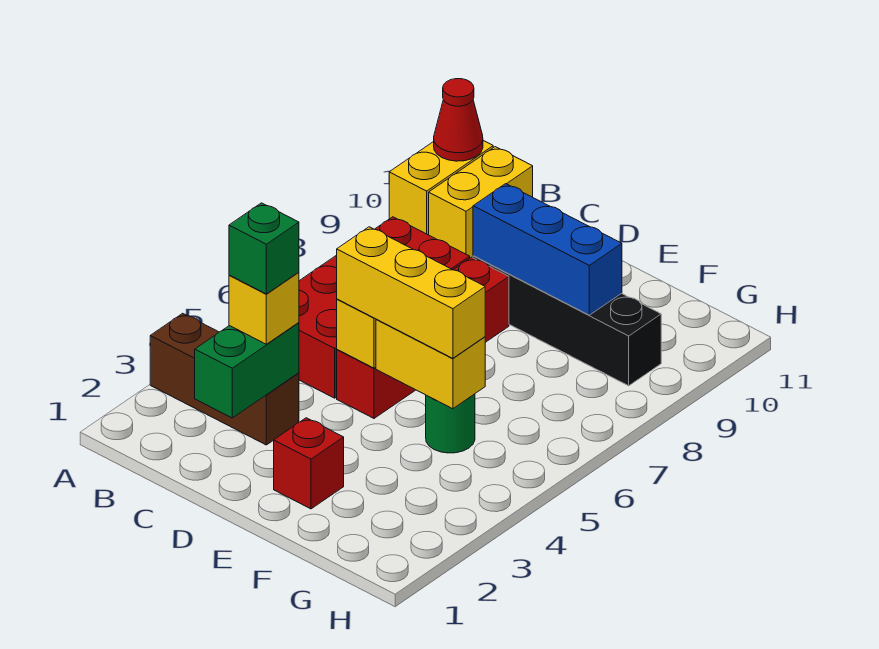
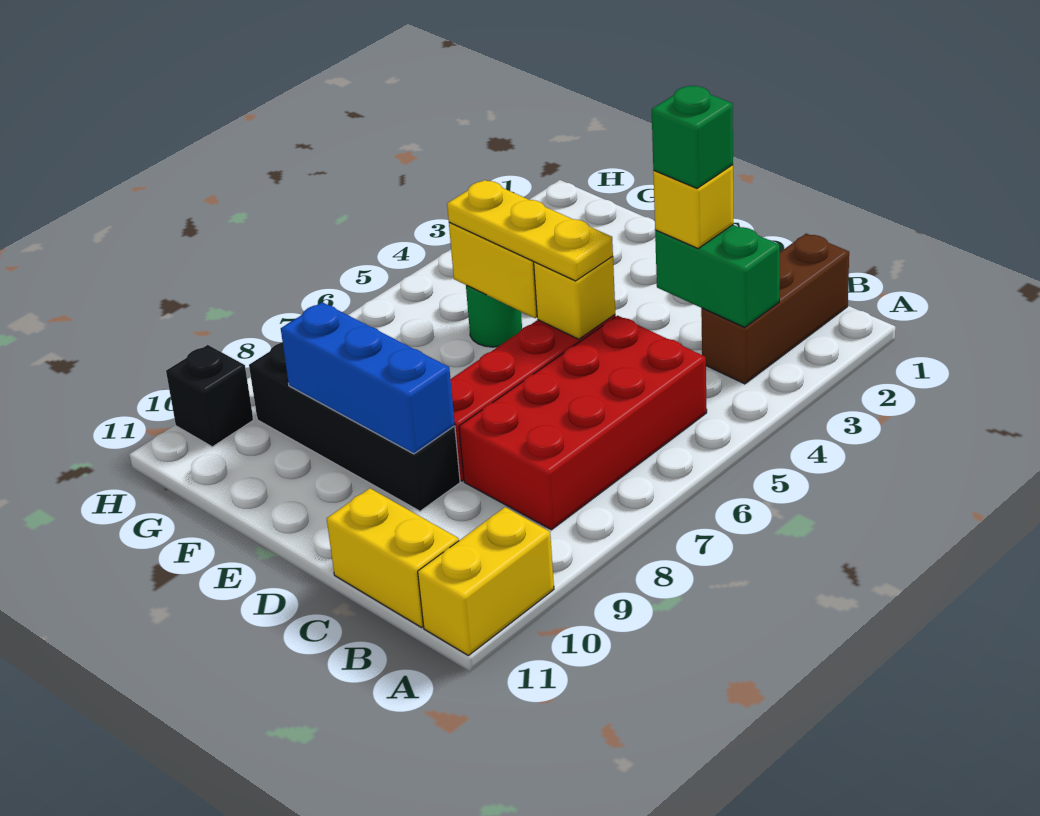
brown brick A3:C3 level 1 -> brown brick B1:B3 level 1
red cone A11 level 2 -> none
yellow brick B10:B11 level 1 -> yellow brick B11:C11 level 1
green brick C2:C3 level 2 -> green brick B3:C3 level 2
yellow brick D5:F5 level 3 -> yellow plate D5:F5 level 3
red brick E2 level 1 -> none
none -> black brick H10 level 1

